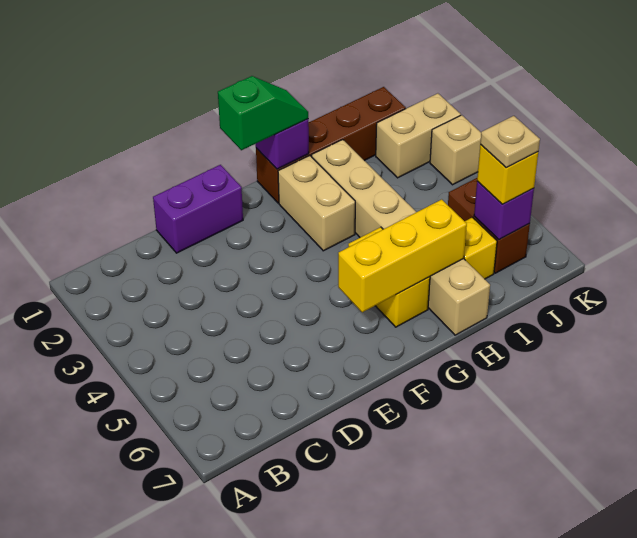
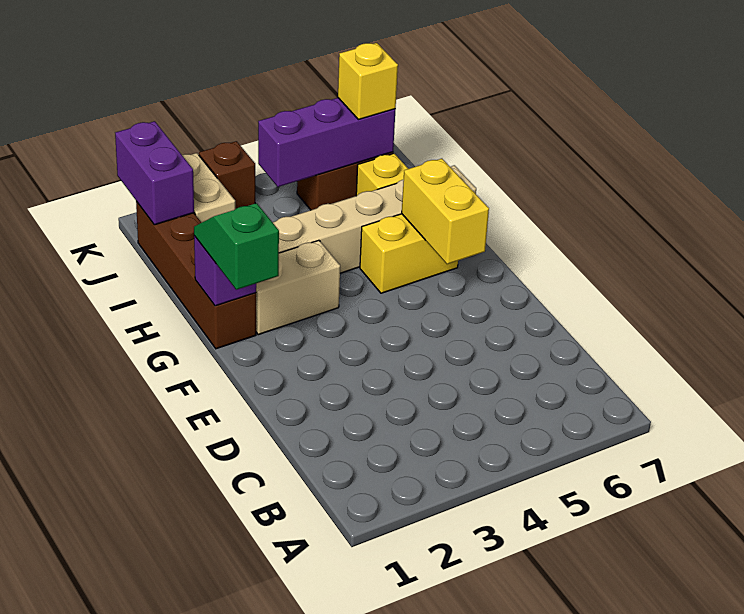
purple brick D1:E1 level 1 -> purple brick J1:K1 level 2
yellow brick F6:H6 level 2 -> yellow brick F6:G6 level 2
purple brick J6 level 2 -> purple brick J4:J6 level 2
tan plate J6 level 4 -> none
tan brick K3 level 1 -> brown brick K3 level 1

